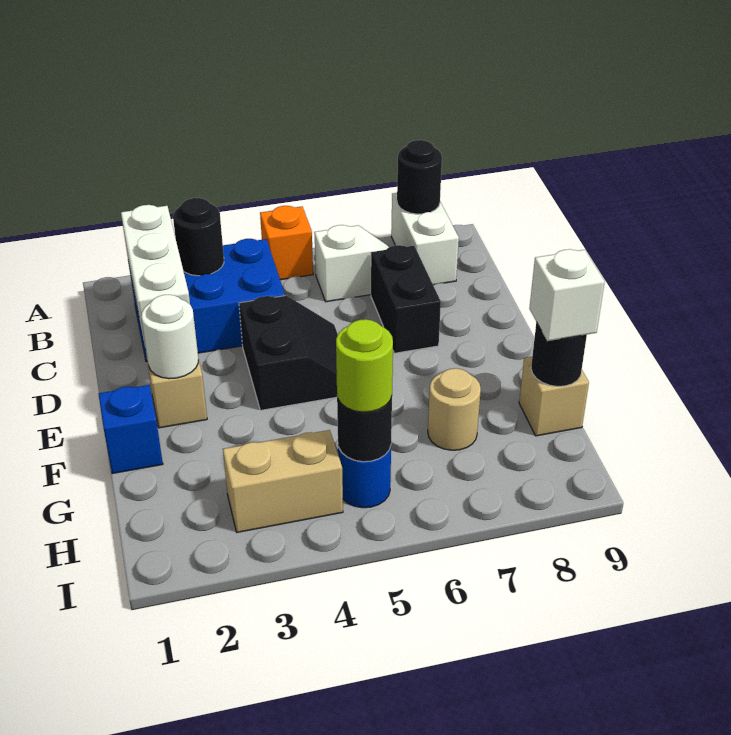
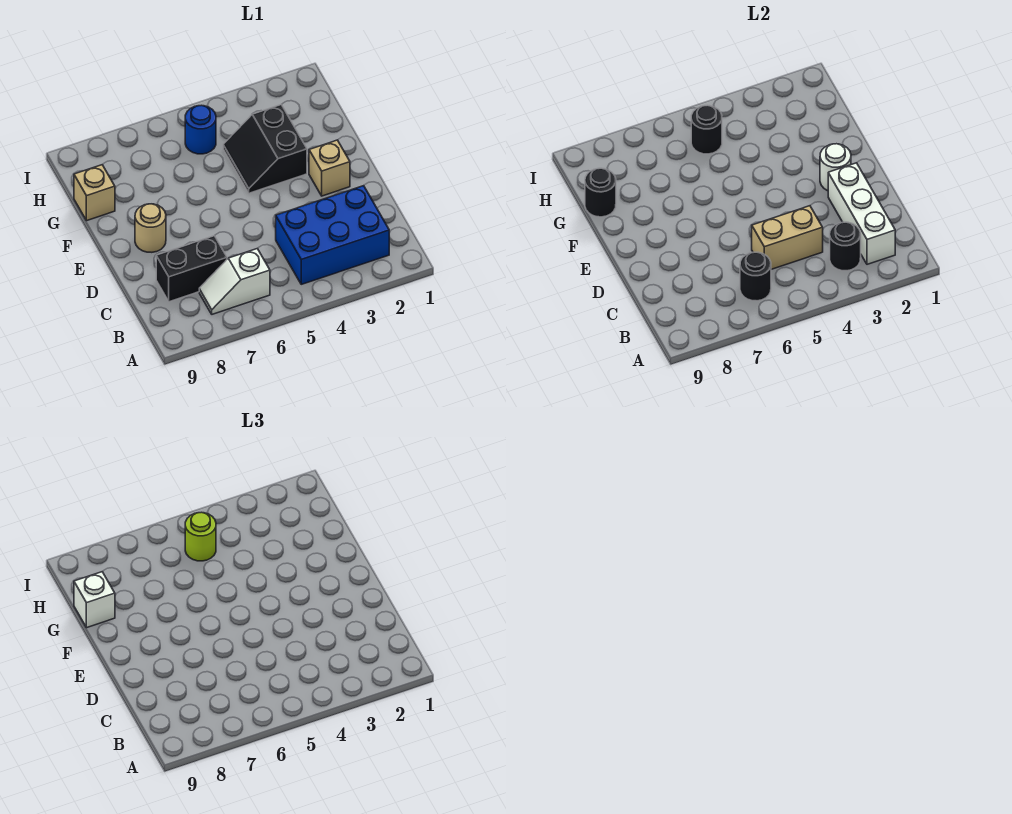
orange brick A5 level 1 -> none
white brick A8:B8 level 1 -> none
black round brick A8 level 2 -> black round brick B6 level 2
black brick C7:D7 level 1 -> black brick C7:C8 level 1
black slope D4:E5 level 1 top 4 -> black slope F3:G4 level 1 top 3
blue brick F1 level 1 -> none
tan round brick G7 level 1 -> tan round brick E8 level 1
tan brick H3:H4 level 1 -> tan brick C4:C5 level 2

